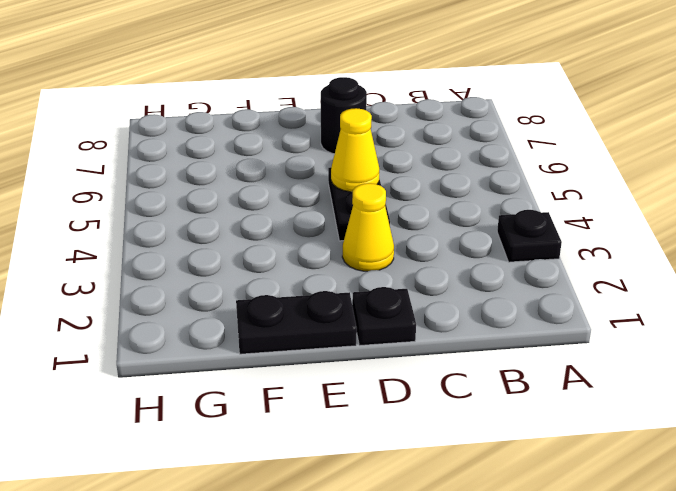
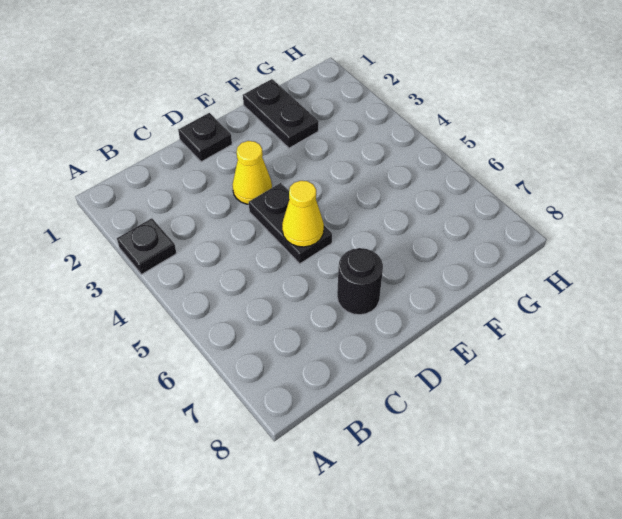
black plate E1:F1 level 1 -> black plate F1:F2 level 1

